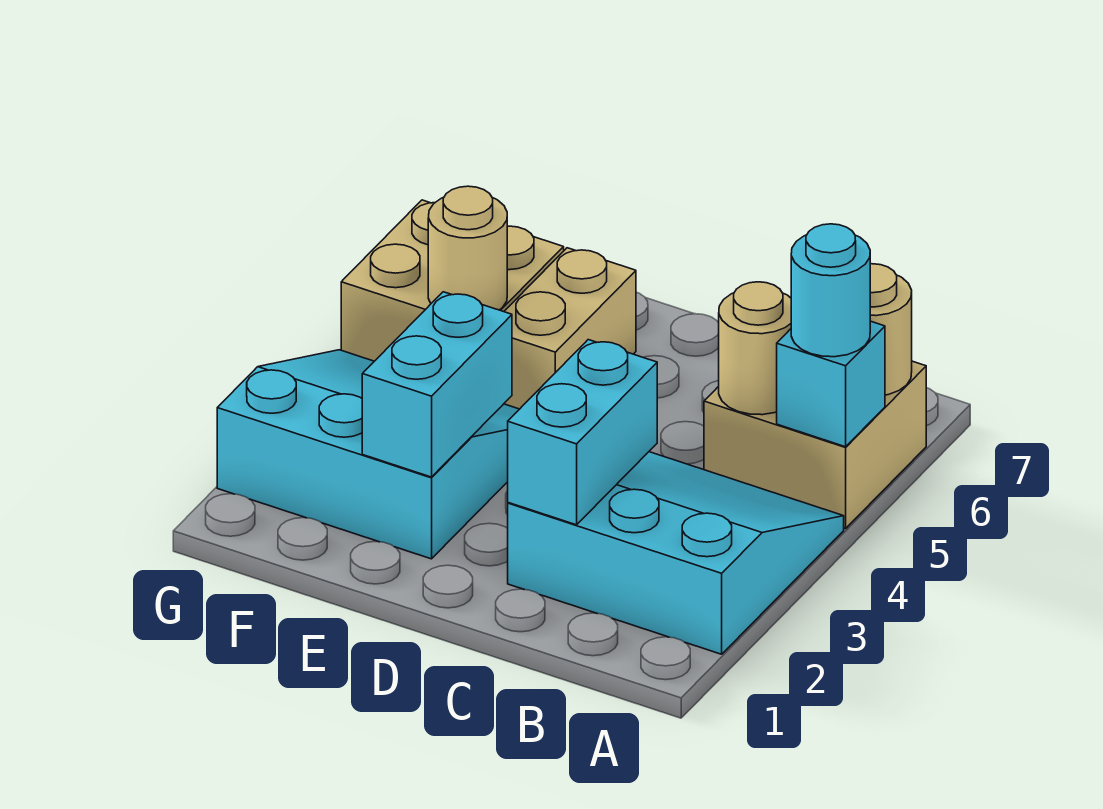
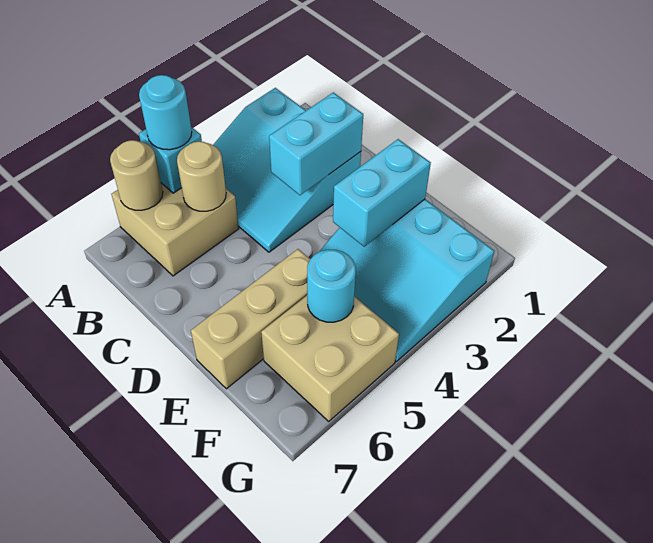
tan brick E5:E6 level 1 -> tan brick E5:E7 level 1
tan round brick F5 level 2 -> cyan round brick F5 level 2

